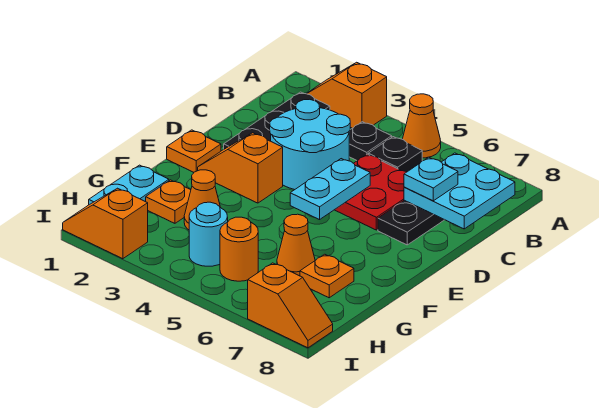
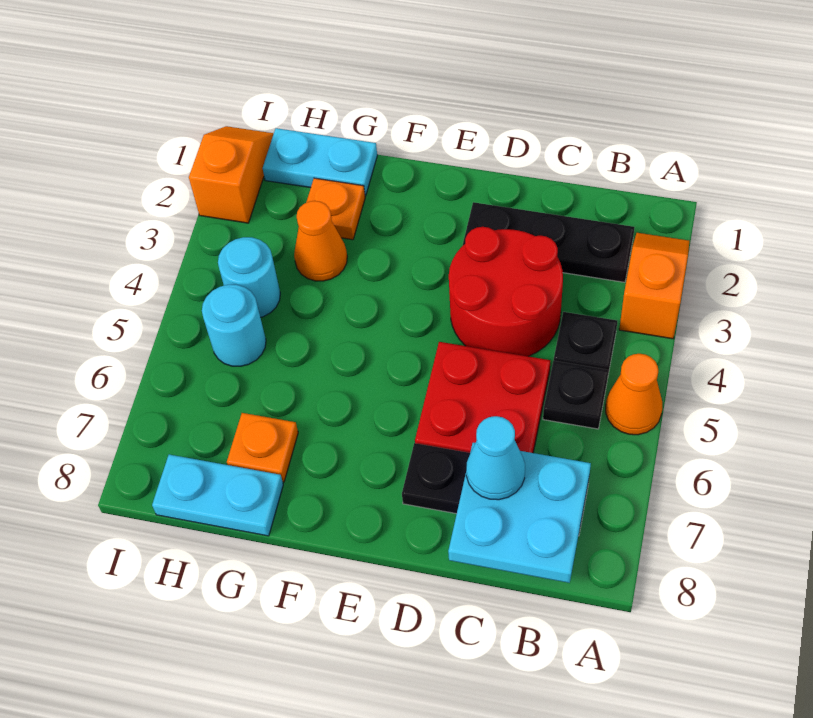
cyan round brick C3:D4 level 1 -> red round brick C3:D4 level 1
cyan plate C7 level 3 -> cyan cone C7 level 3
cyan plate D5:E5 level 2 -> cyan plate G8:H8 level 1
orange plate E1 level 1 -> none
orange slope E2:E3 level 1 top 3 -> none
orange cone G6 level 1 -> none
orange round brick H5 level 1 -> cyan round brick H5 level 1
orange slope I7:I8 level 1 top 7 -> none

